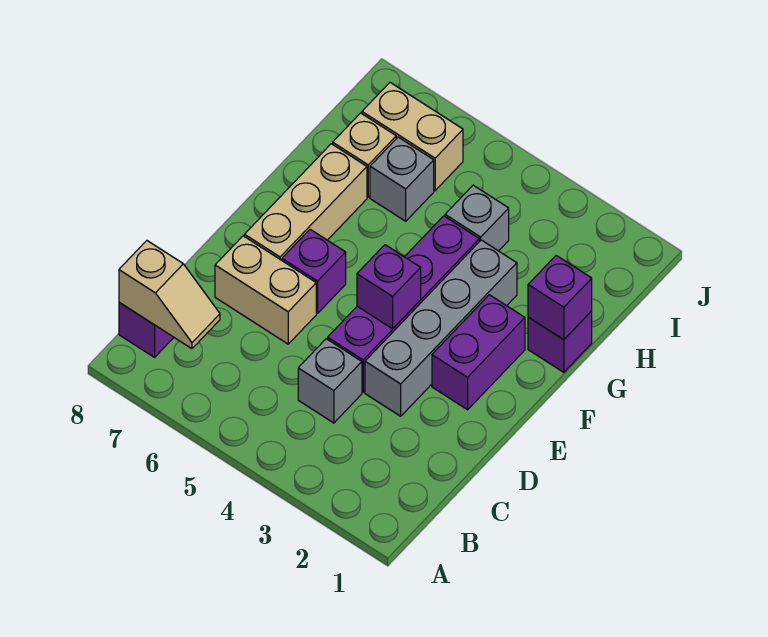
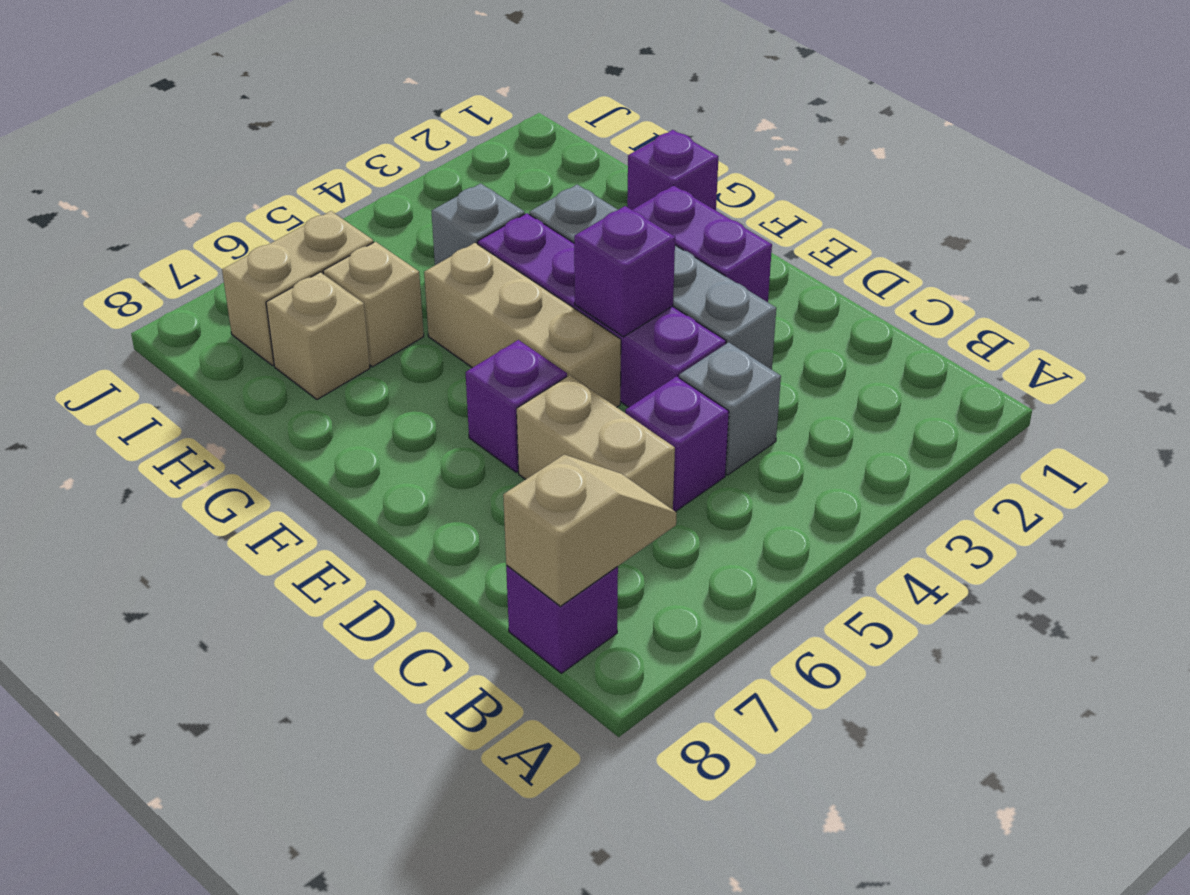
tan brick D6:D7 level 1 -> tan brick C6:D6 level 1
tan brick E7:G7 level 1 -> tan brick E5:G5 level 1
purple brick G1 level 2 -> purple brick C5 level 1
grey brick H6 level 1 -> tan brick H6 level 1

